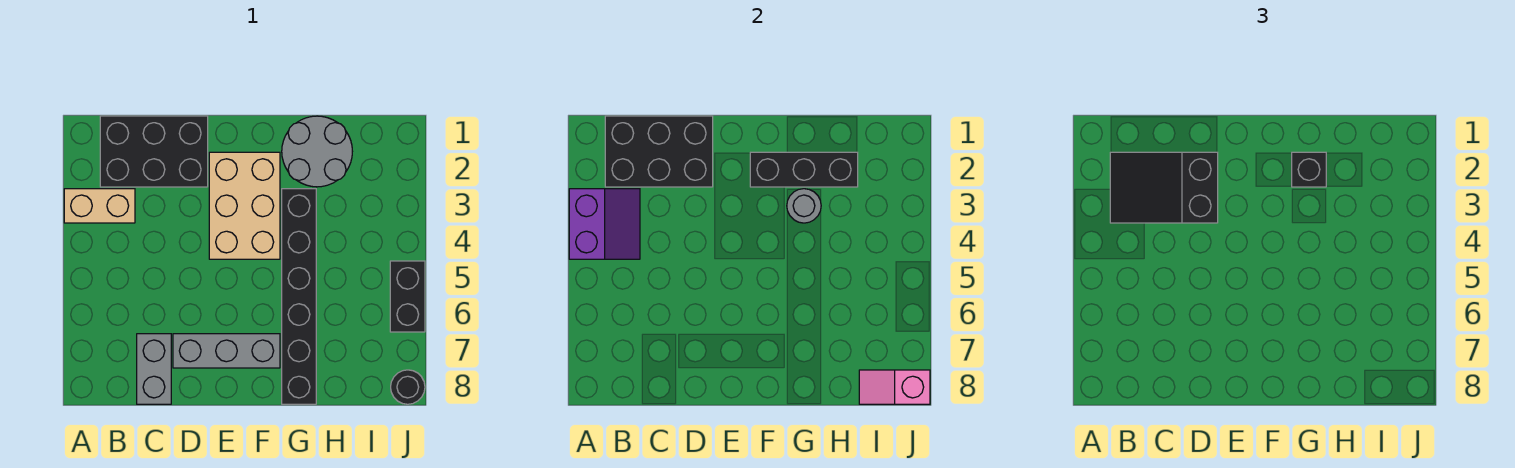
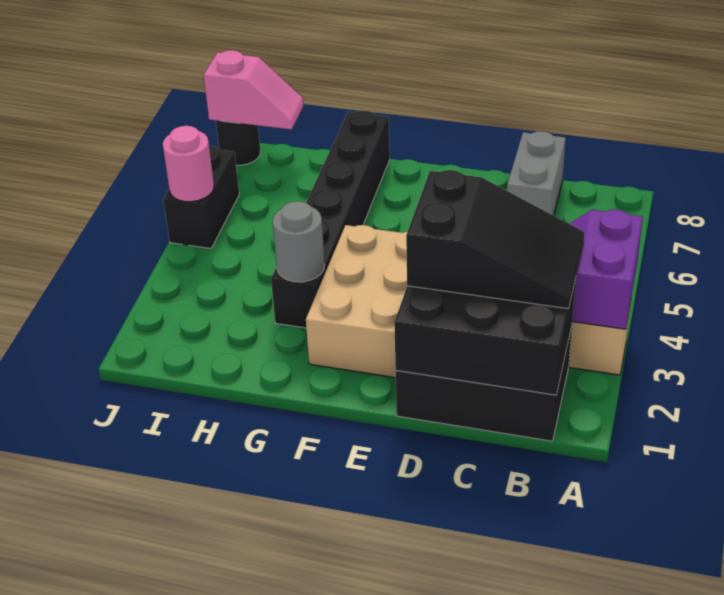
grey brick D7:F7 level 1 -> none
black brick F2:H2 level 2 -> none
grey round brick G1:H2 level 1 -> none
black brick G2 level 3 -> none
none -> pink round brick J5 level 2

